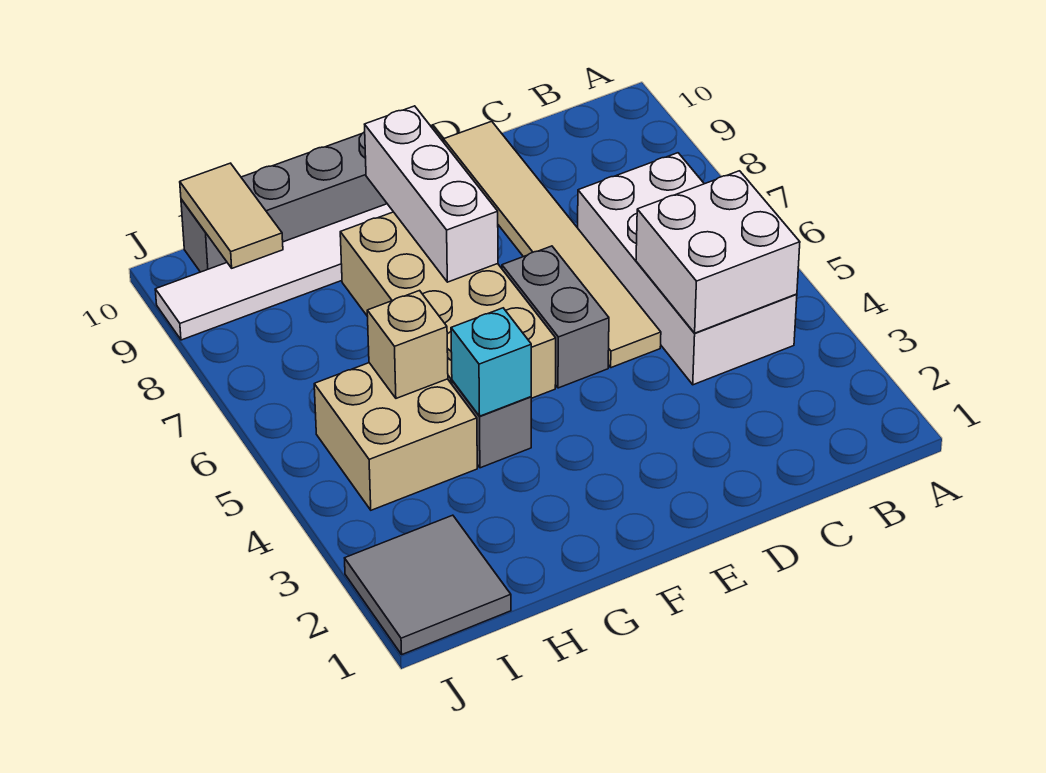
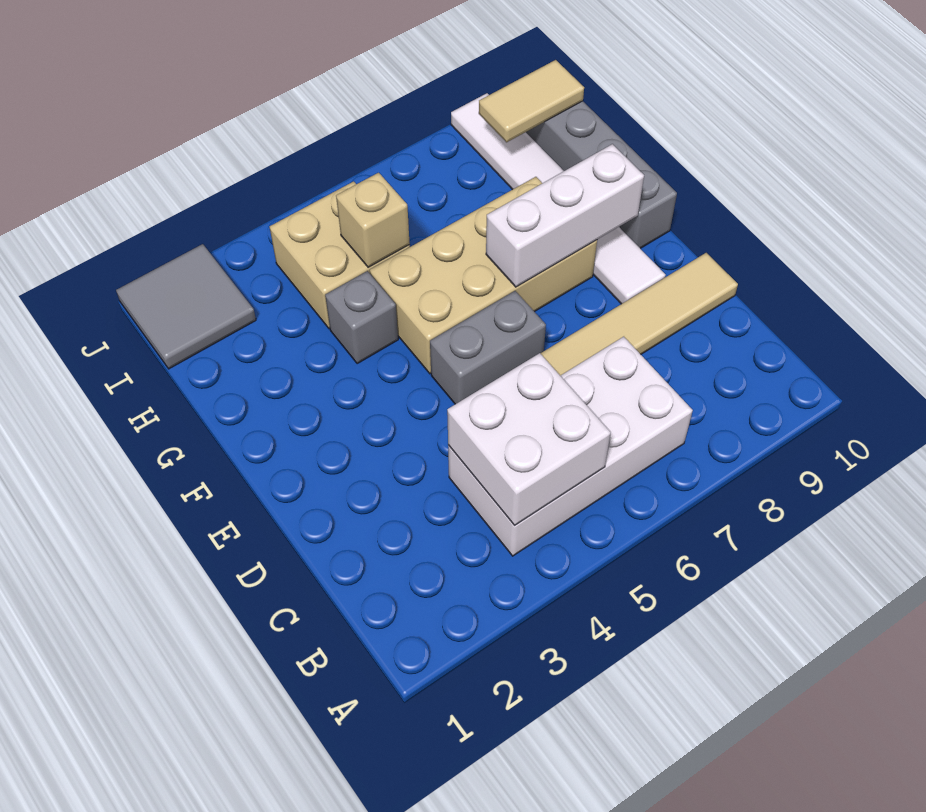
cyan brick G4 level 2 -> none

